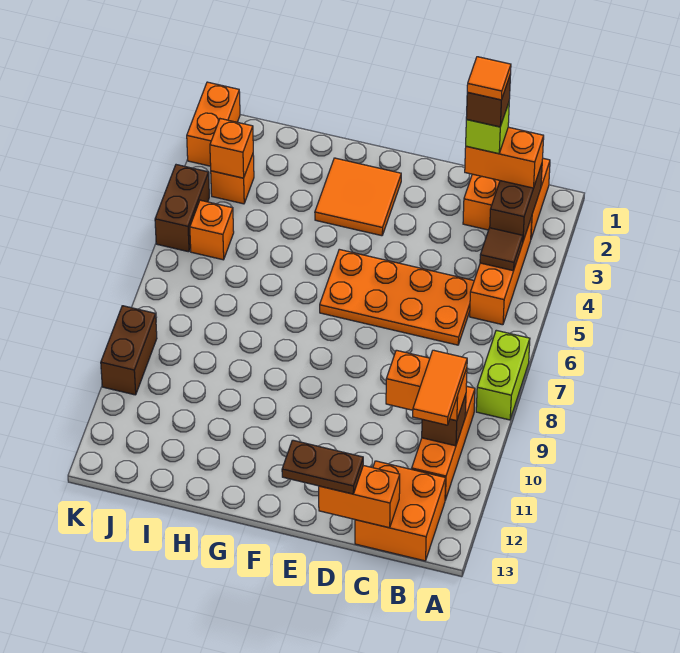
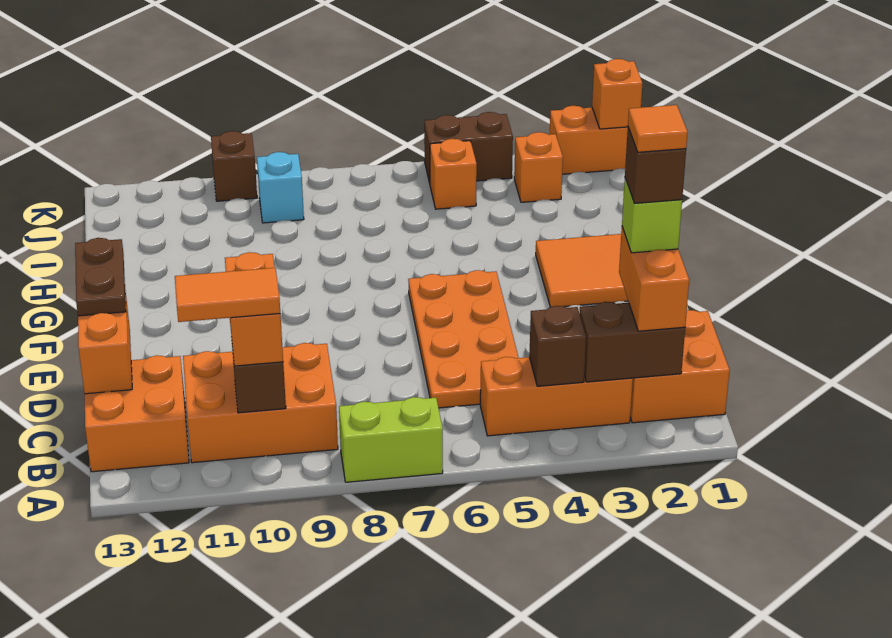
brown tile B4 level 2 -> brown brick B4 level 2
orange brick B9:B11 level 1 -> orange brick B9:C11 level 1
orange brick J3 level 2 -> orange brick K1 level 2
none -> cyan brick J9 level 1
brown brick K9:K10 level 1 -> brown brick K10 level 1

